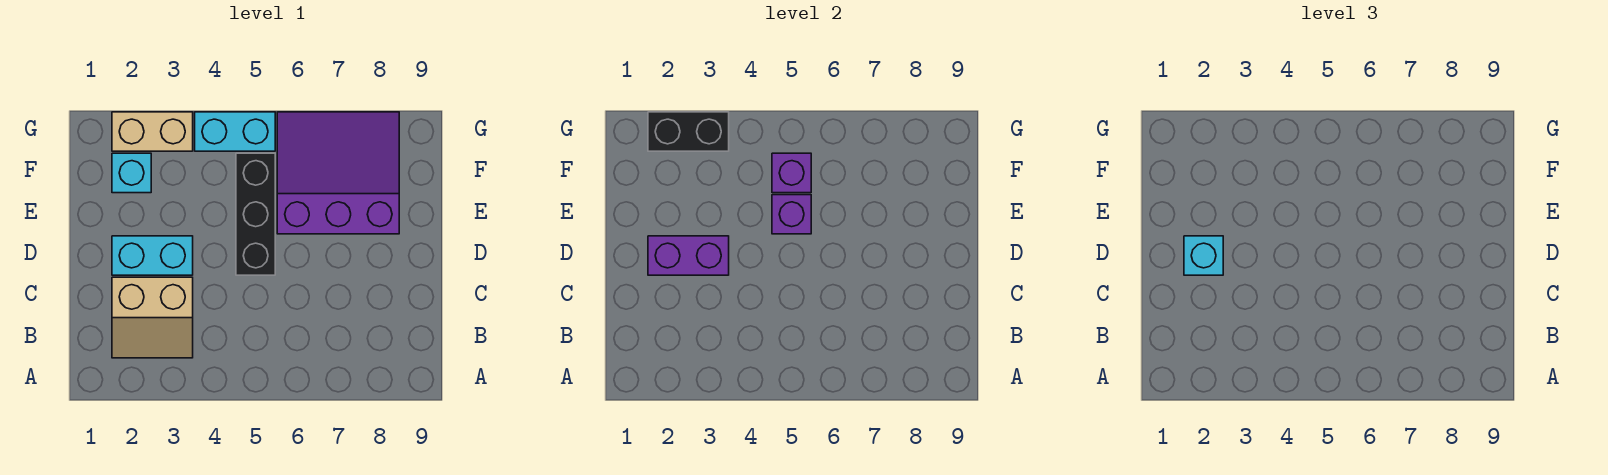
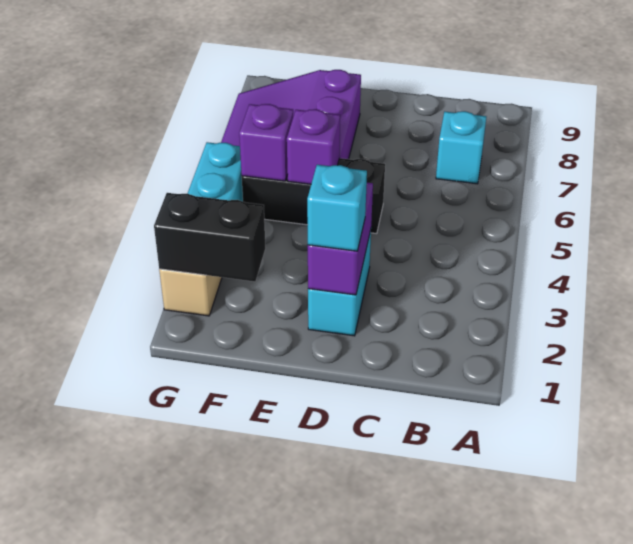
tan slope B2:C3 level 1 top C -> none
cyan brick F2 level 1 -> cyan brick B7 level 1
black brick G2:G3 level 2 -> black brick F2:G2 level 2

